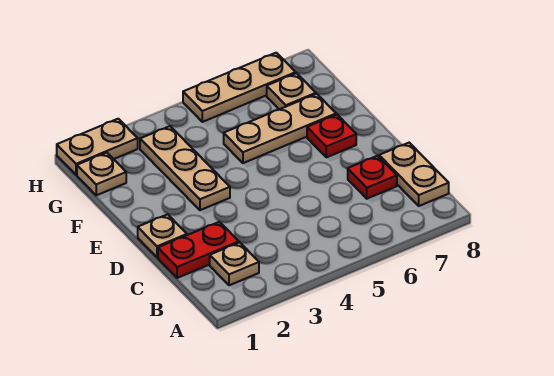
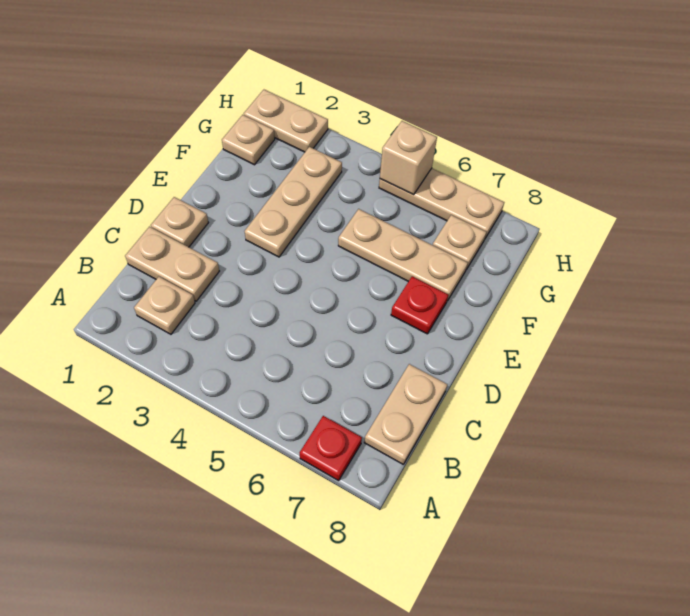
red plate C1:C2 level 1 -> tan plate C1:C2 level 1
red plate C7 level 1 -> red plate A7 level 1
none -> tan brick H5 level 2

